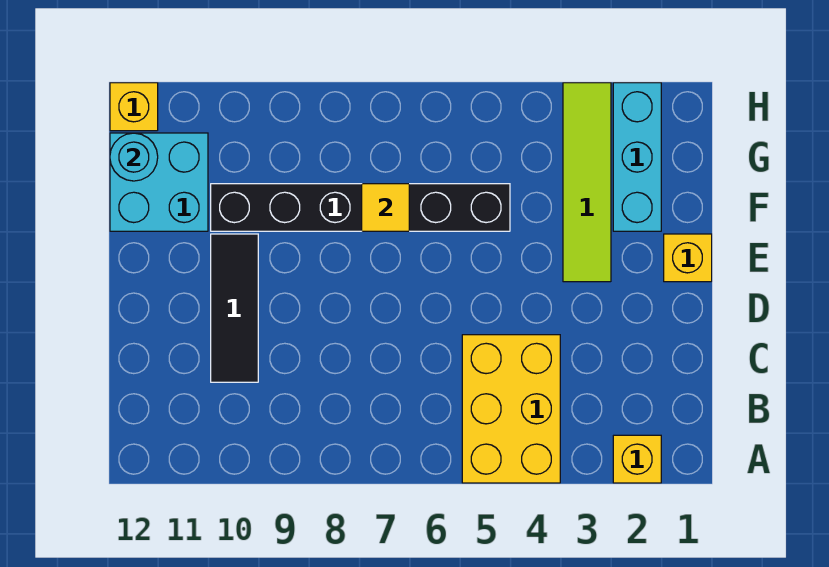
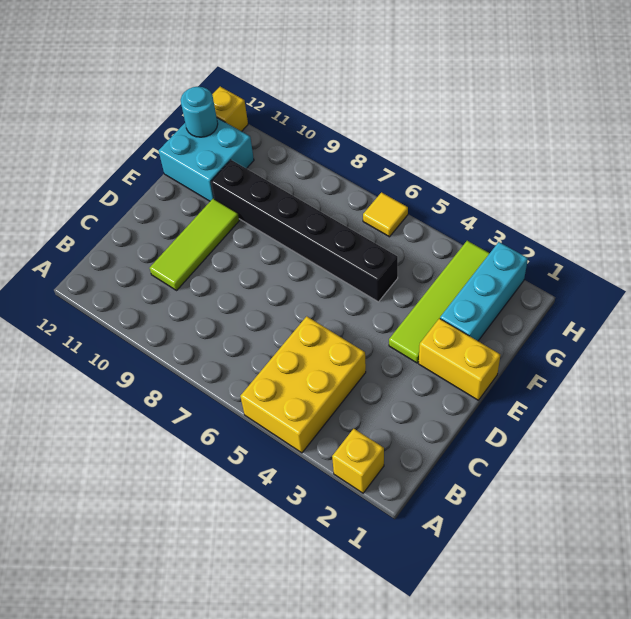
black tile C10:E10 level 1 -> lime tile C10:E10 level 1
yellow brick E1 level 1 -> yellow brick E1:E2 level 1
yellow tile F7 level 2 -> yellow tile H6 level 1

